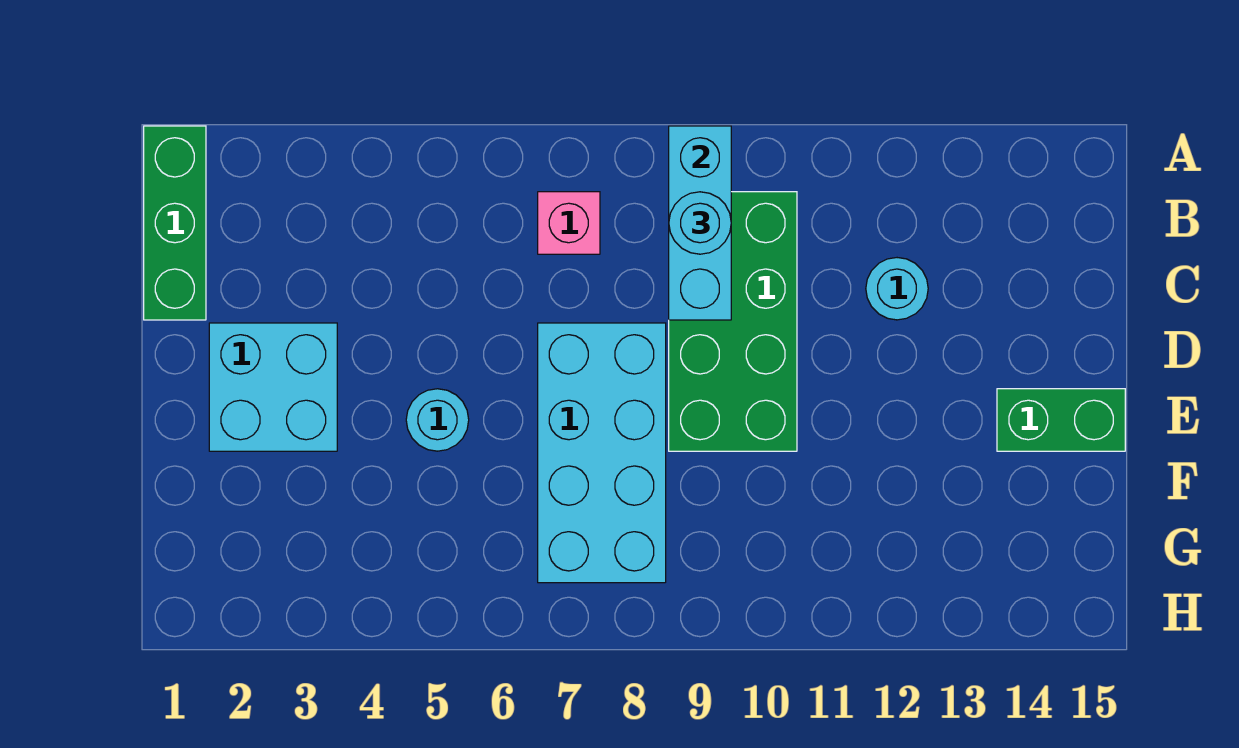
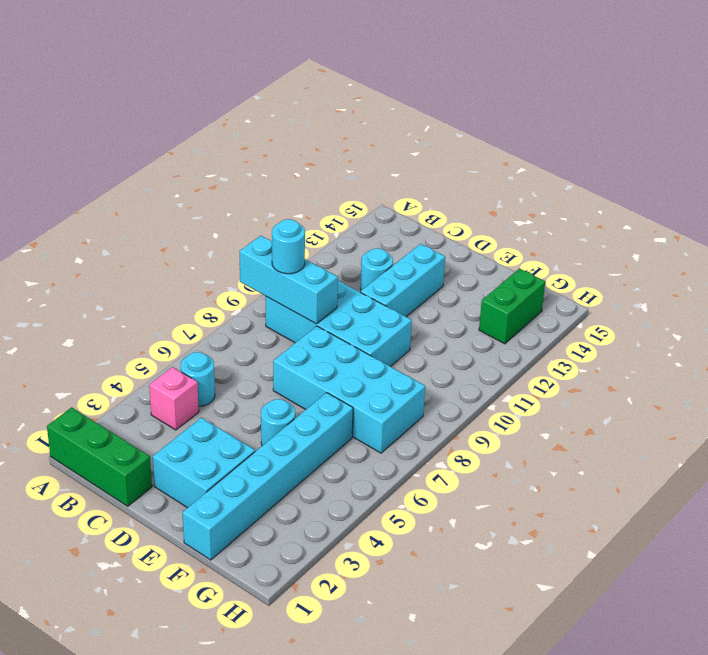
none -> cyan round brick B5 level 1
pink brick B7 level 1 -> pink brick B4 level 1
green brick B9:E10 level 1 -> cyan brick B9:E10 level 1
none -> cyan brick D11:D13 level 1
green brick E14:E15 level 1 -> green brick G13:G14 level 1
none -> cyan brick F1:F6 level 1

